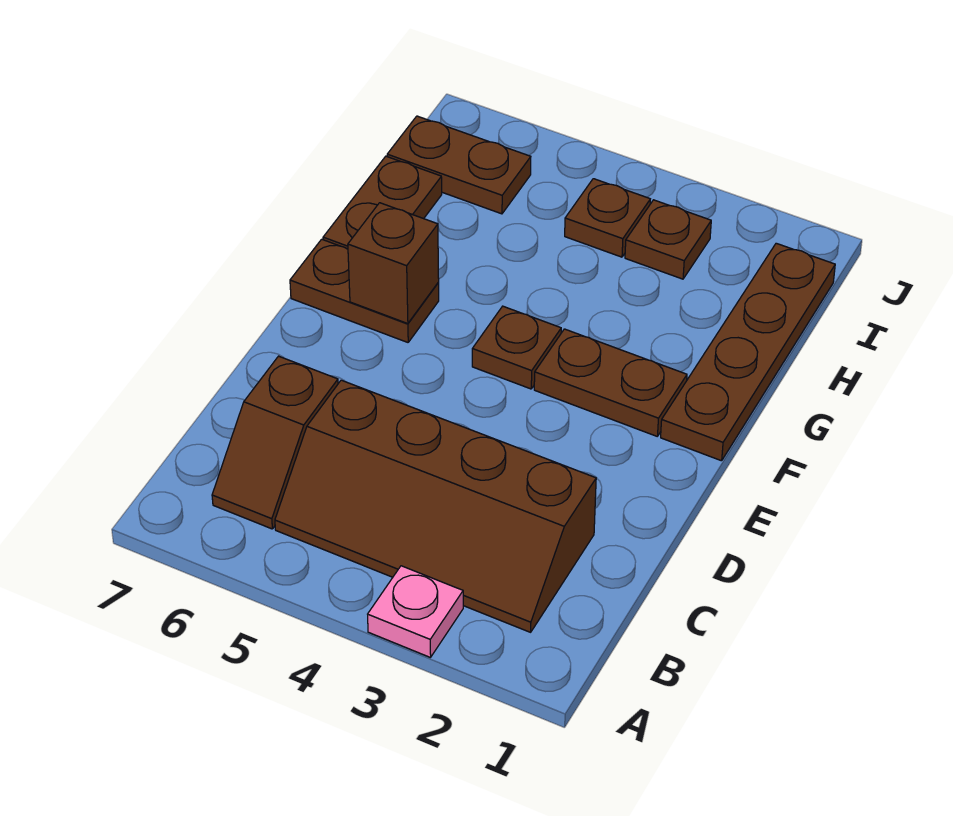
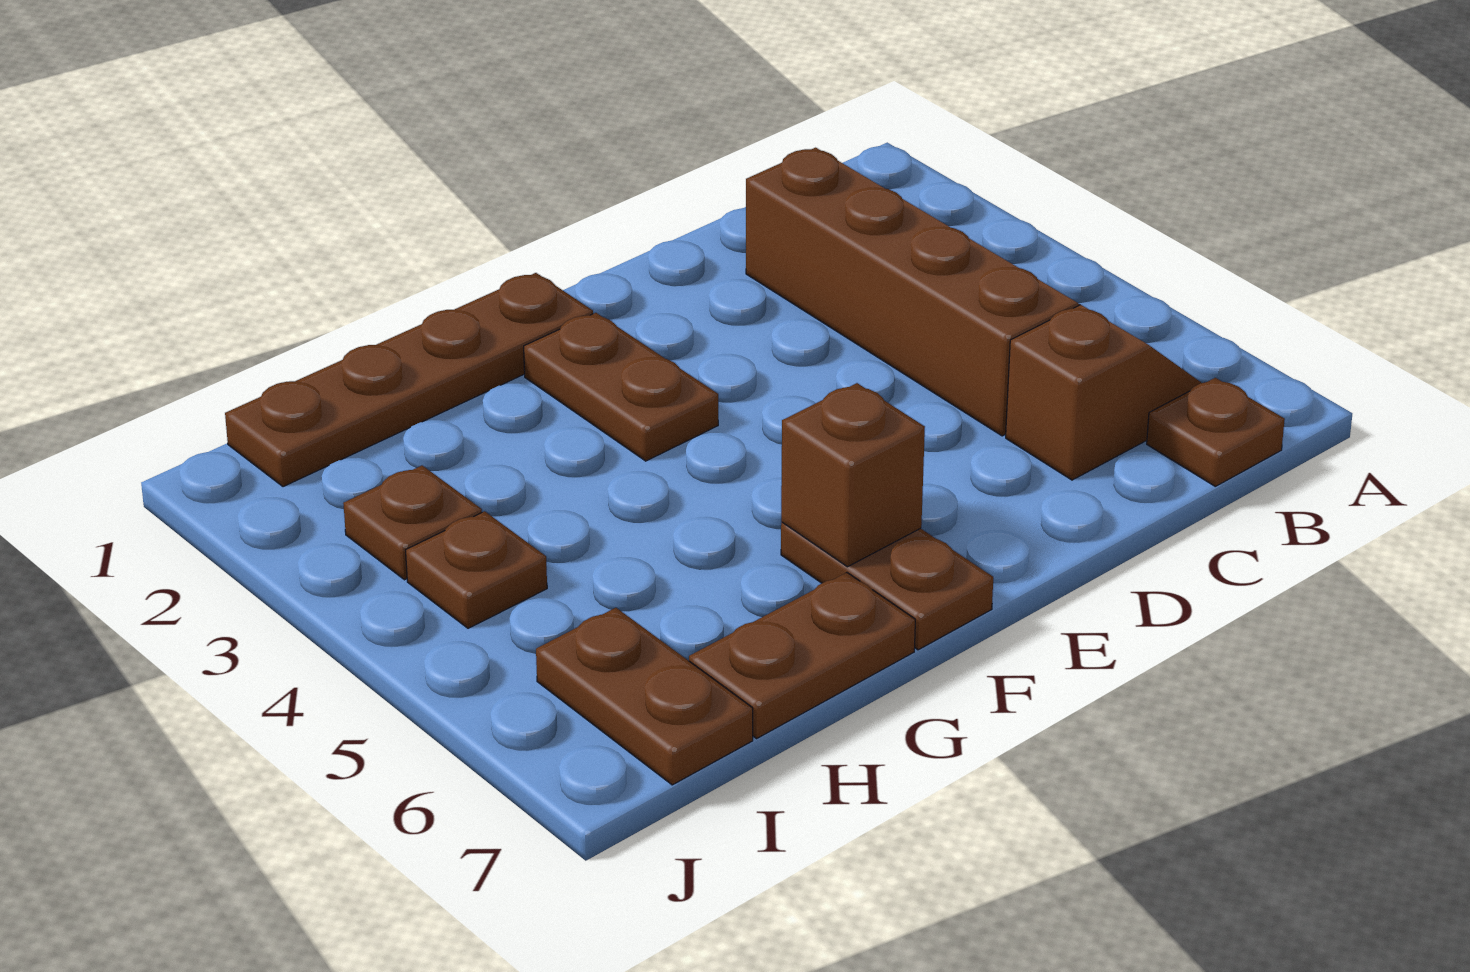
pink plate A3 level 1 -> none
brown plate F4 level 1 -> brown plate B7 level 1

